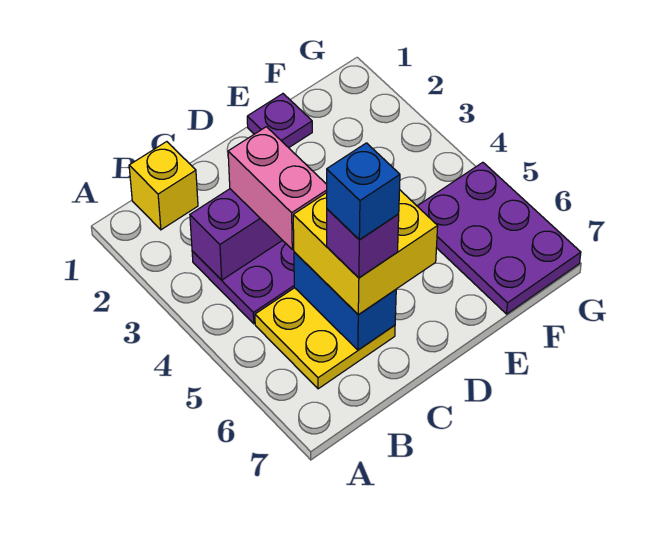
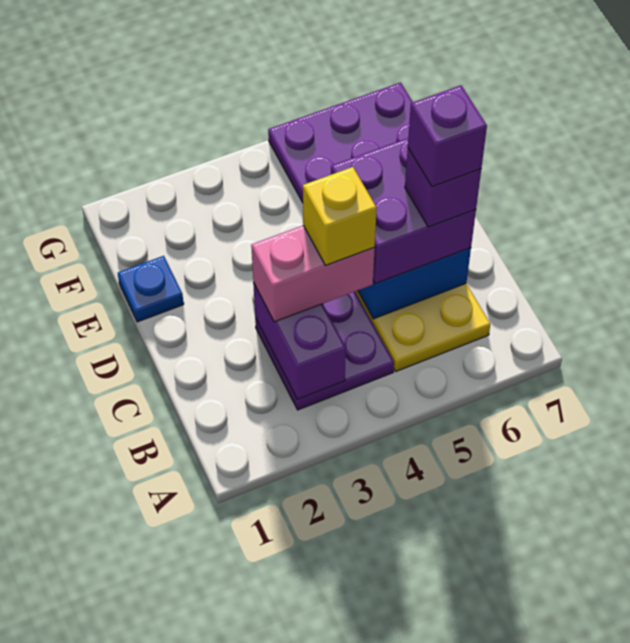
yellow brick B1 level 1 -> yellow brick C4 level 4
yellow brick C5:D6 level 3 -> purple brick C5:D6 level 3
blue brick C6 level 5 -> purple brick C6 level 5
purple plate E1 level 1 -> blue plate E1 level 1

